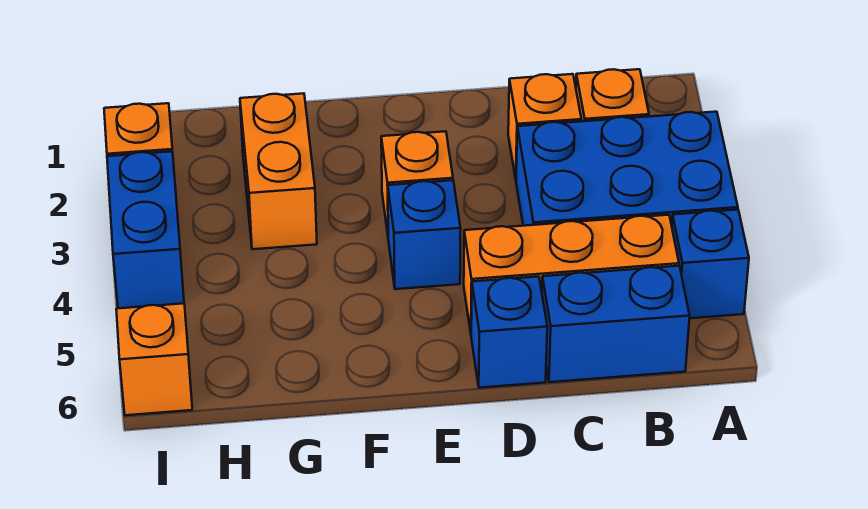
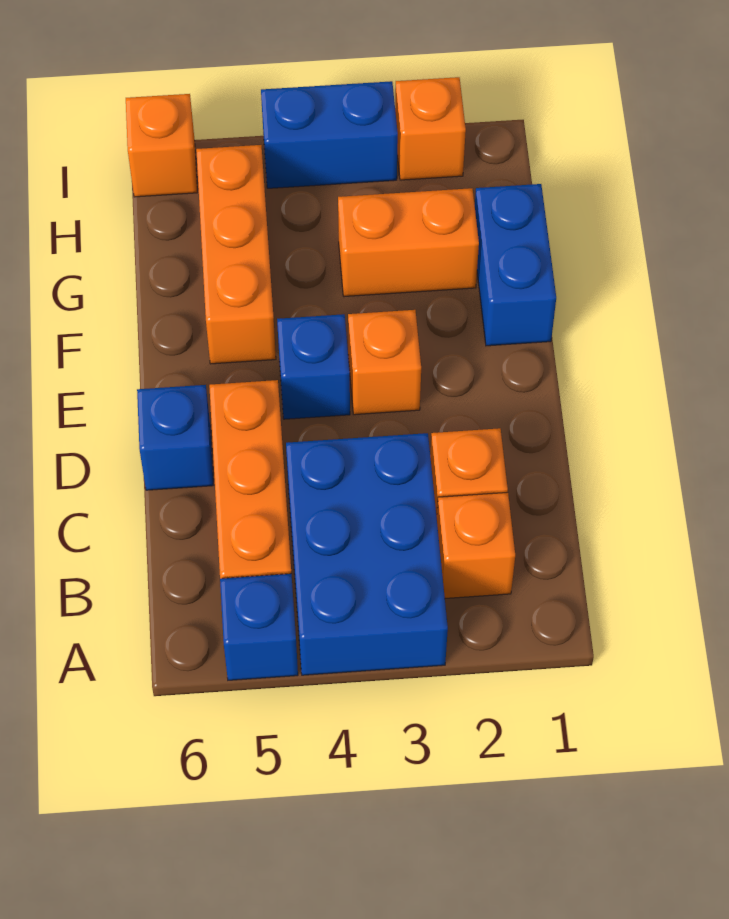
blue brick B6:C6 level 1 -> blue brick F1:G1 level 1
none -> orange brick F5:H5 level 1

